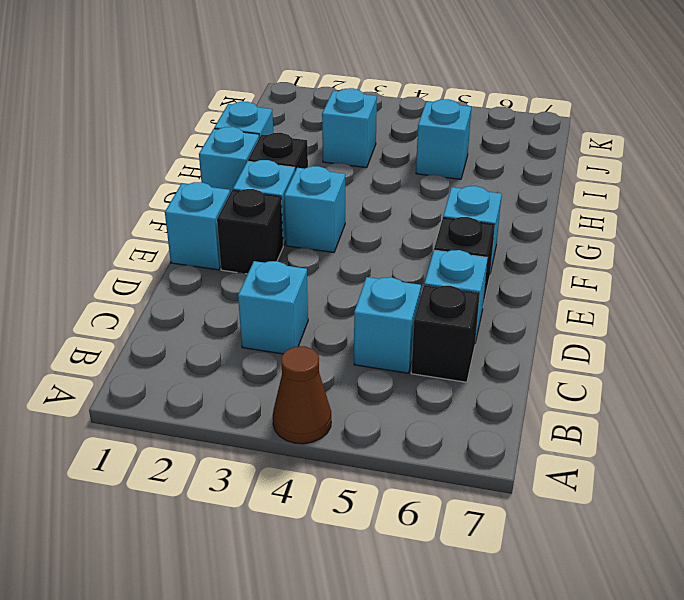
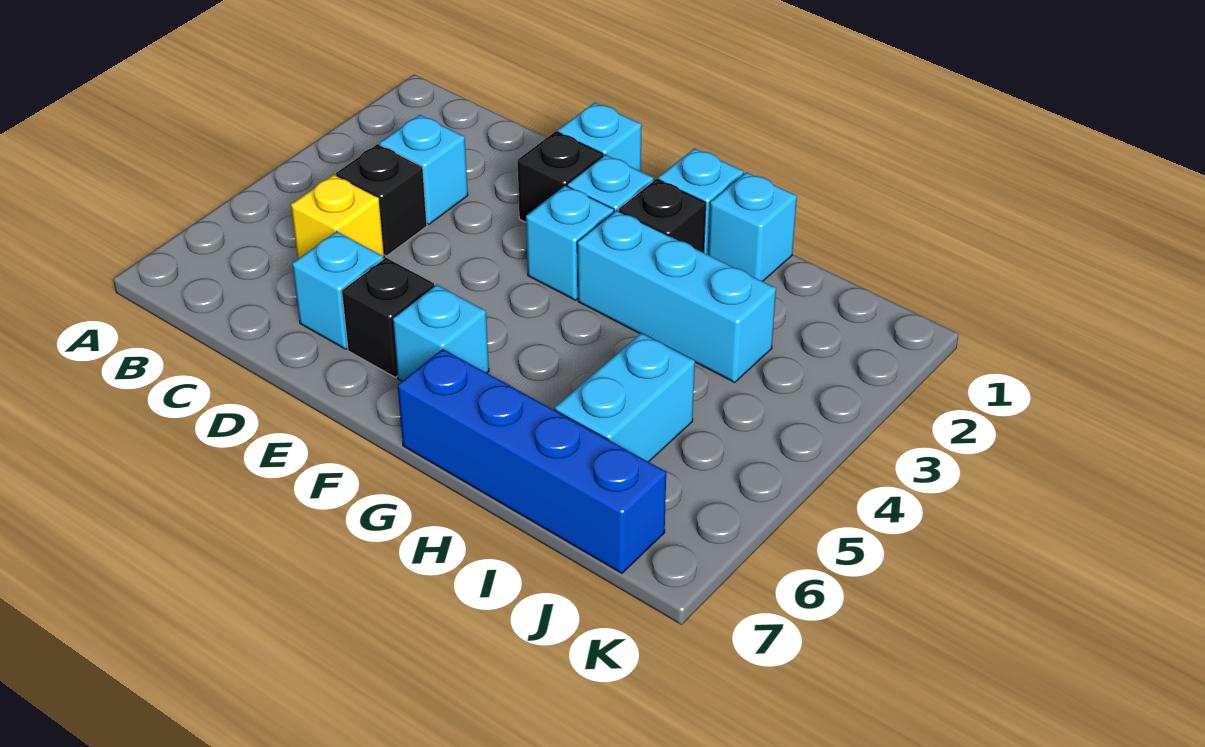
brown cone A4 level 1 -> none
cyan brick C5 level 1 -> yellow brick C5 level 1
black brick C6 level 1 -> black brick C4 level 1
none -> blue brick G7:J7 level 1
cyan brick I3 level 1 -> cyan brick G3:I3 level 1
cyan brick I5 level 1 -> cyan brick I5:I6 level 1

